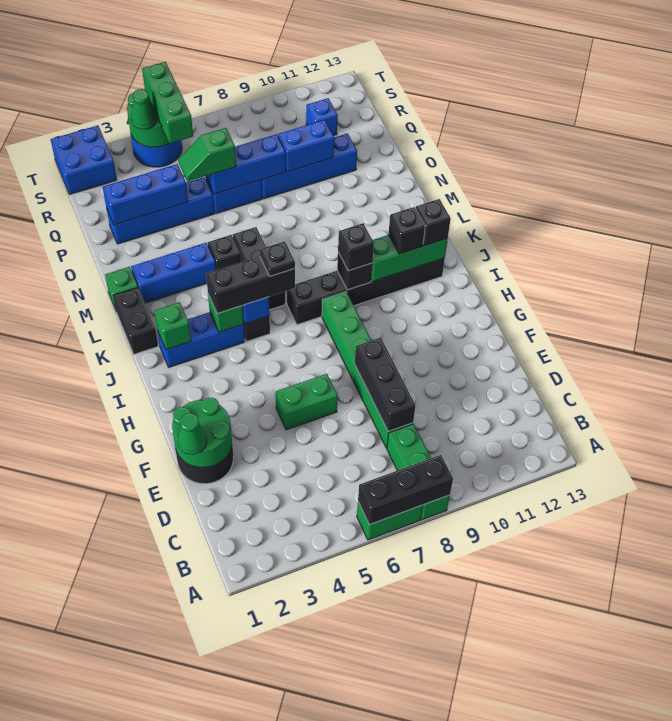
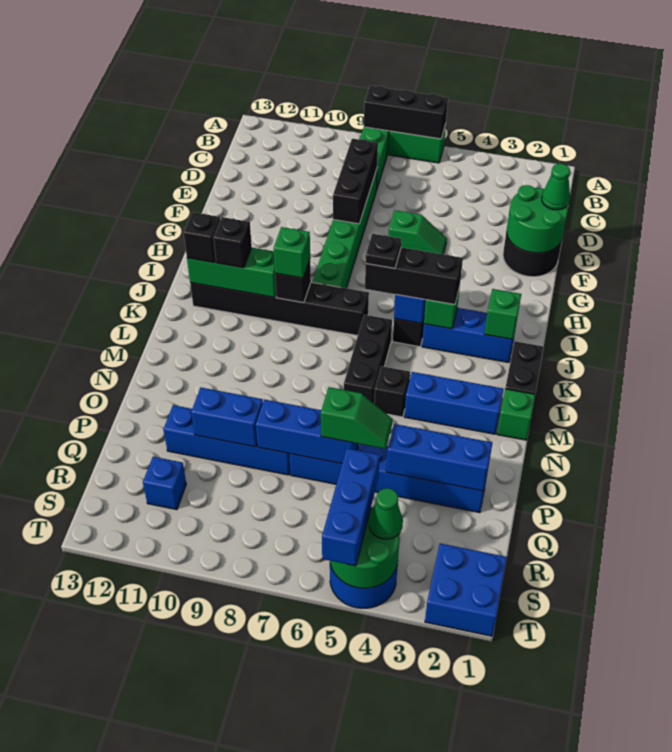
green brick F5:F6 level 1 -> green slope F5:F6 level 1 top 6
black brick J9 level 3 -> green brick J9 level 3
green brick R5:T5 level 3 -> blue brick R5:T5 level 3

